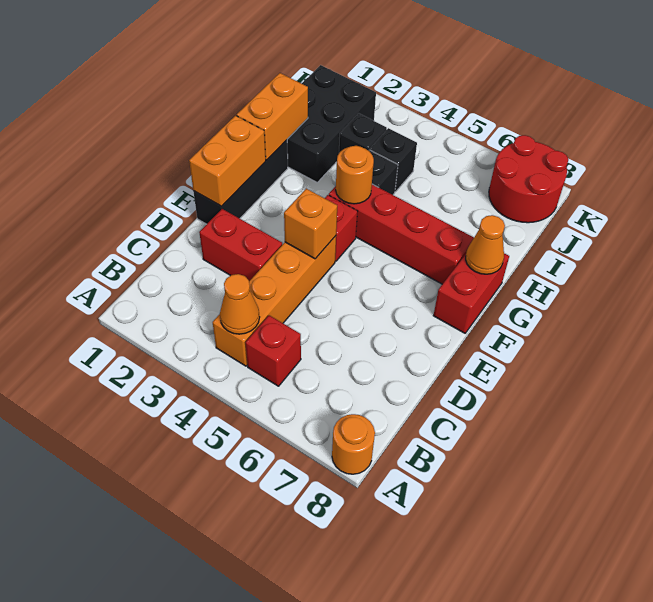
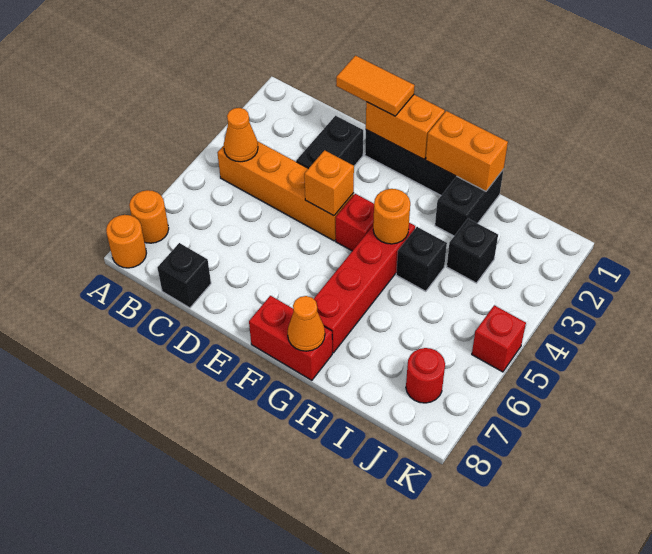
none -> orange round brick A7 level 1
red brick B5 level 1 -> red brick K5 level 1
none -> orange tile D1:E1 level 3
red brick D2:D3 level 1 -> black brick D2:D3 level 1
black brick H1:J2 level 1 -> black brick H1:H2 level 1
black brick I4 level 1 -> black brick C8 level 1
red round brick J7:K8 level 1 -> red round brick J7 level 1

